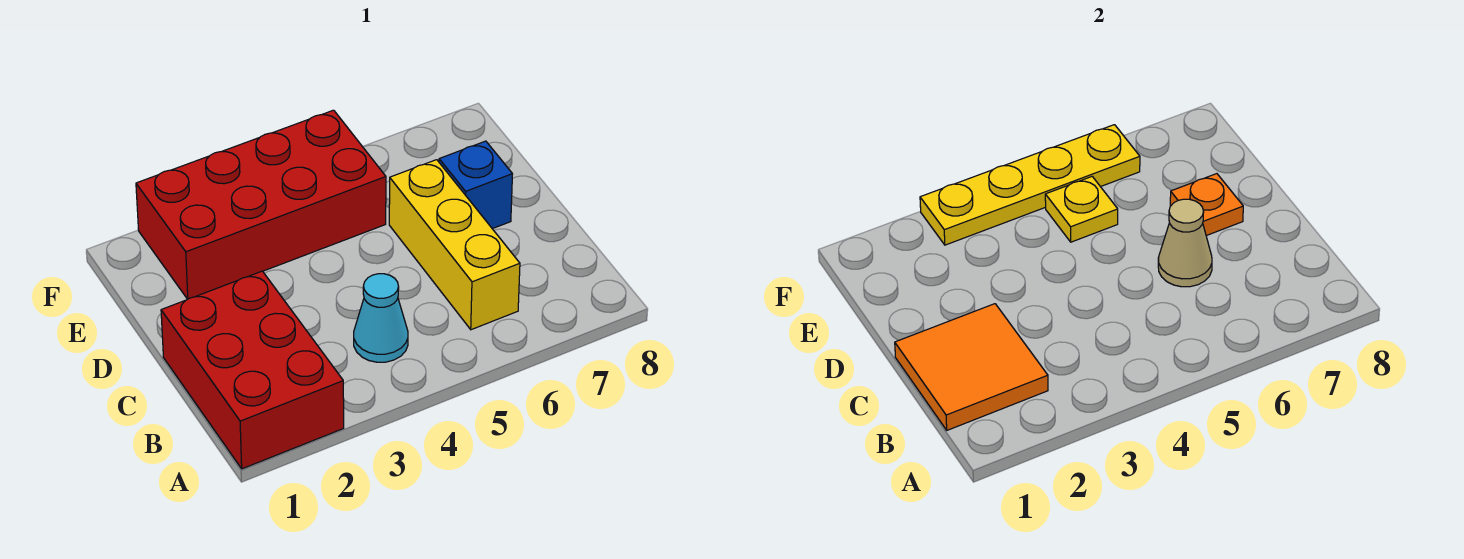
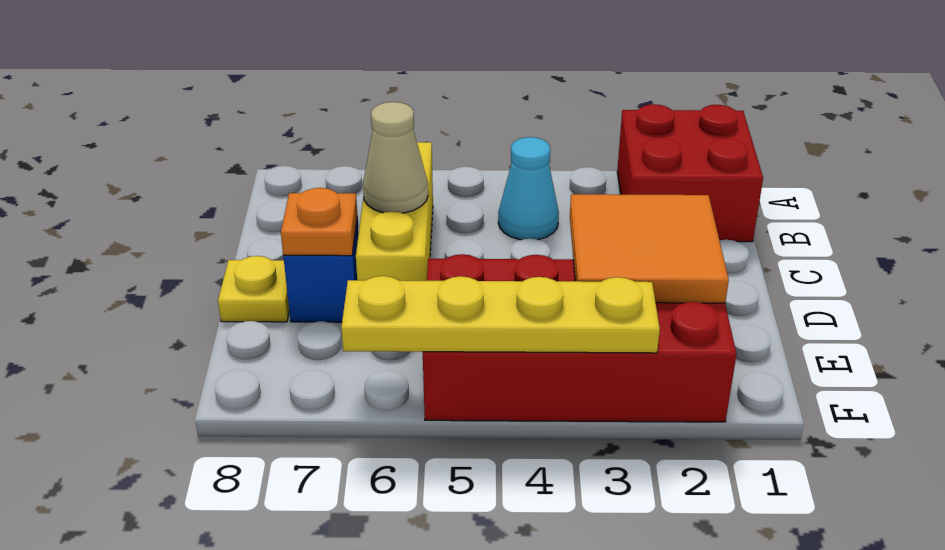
red brick A1:C2 level 1 -> red brick A1:B2 level 1
orange tile B1:C2 level 2 -> orange tile D2:E3 level 2
yellow plate E5 level 2 -> yellow plate D8 level 1

